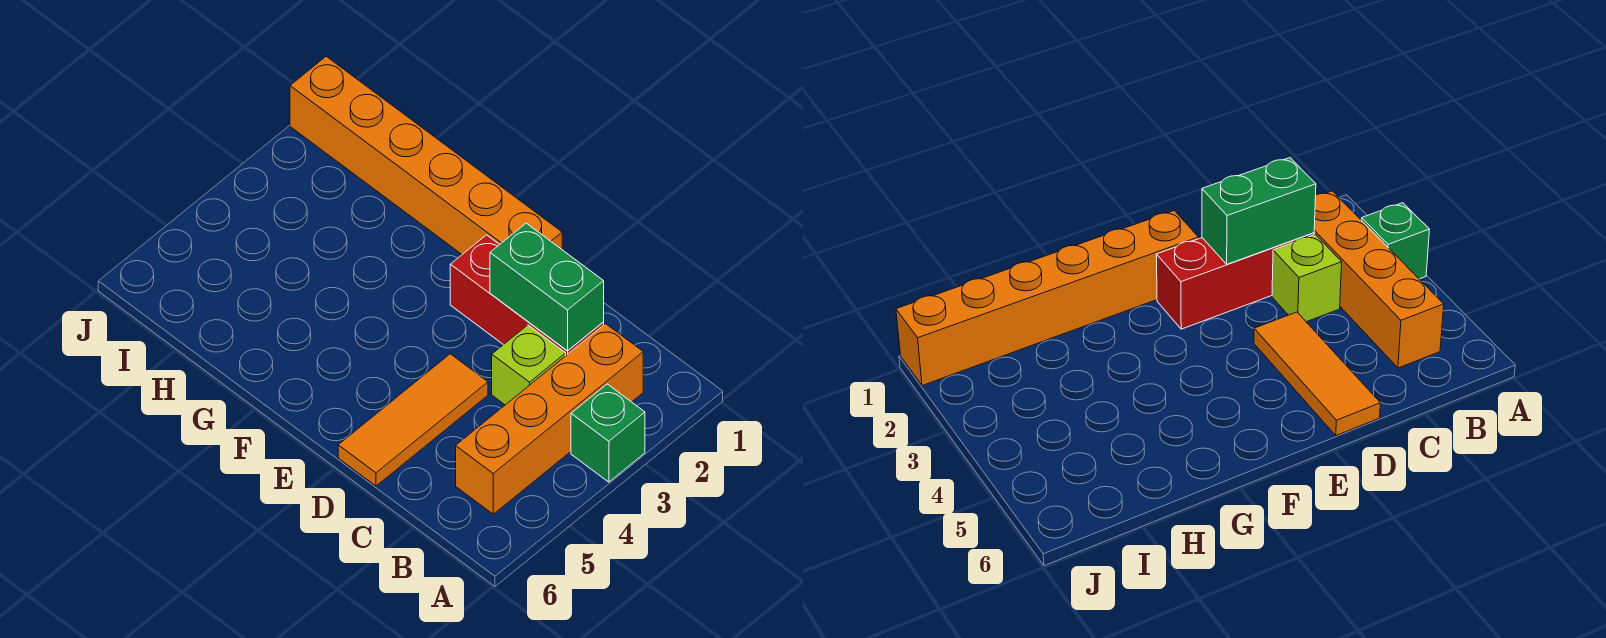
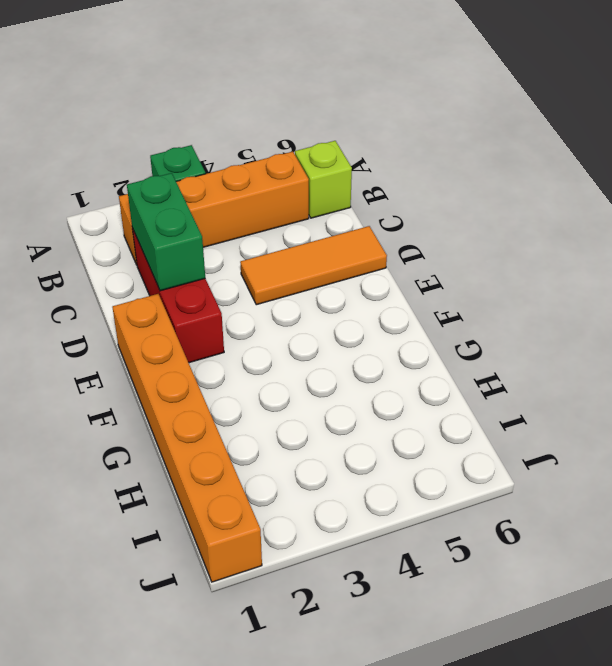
lime brick C3 level 1 -> lime brick B6 level 1

